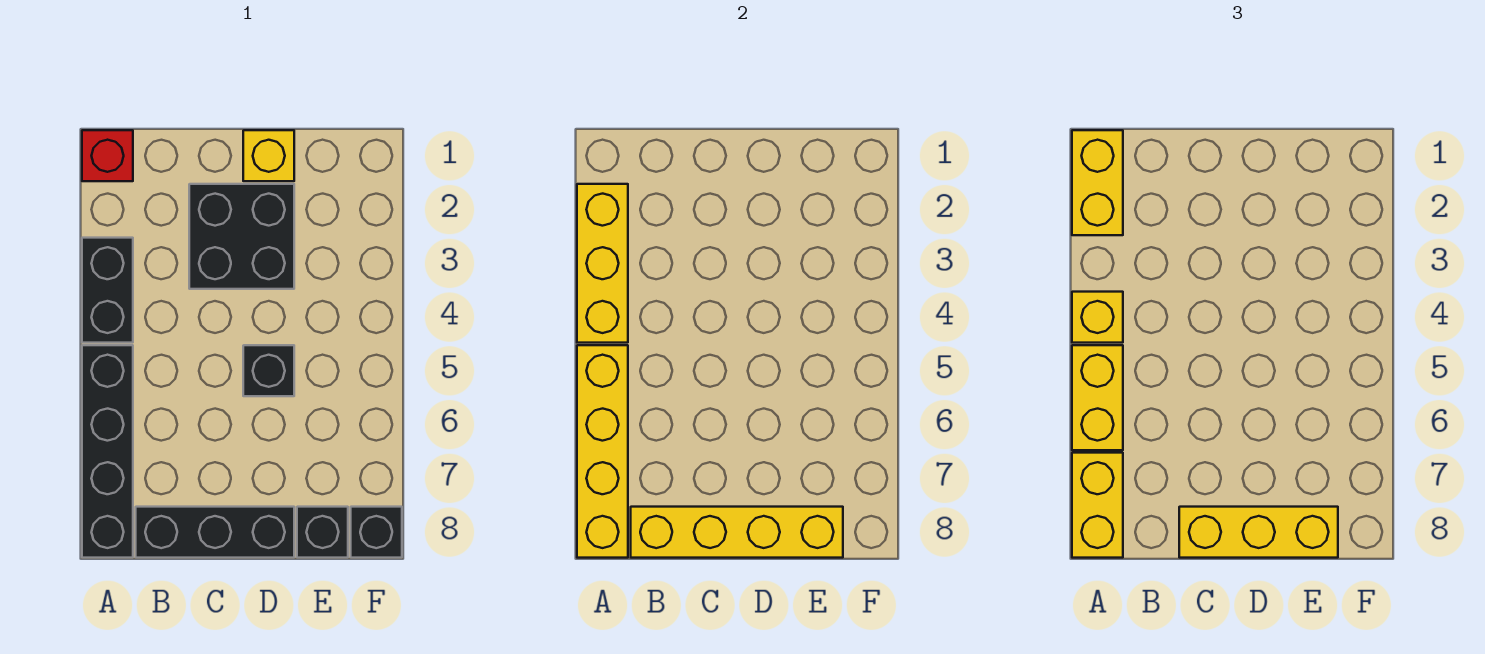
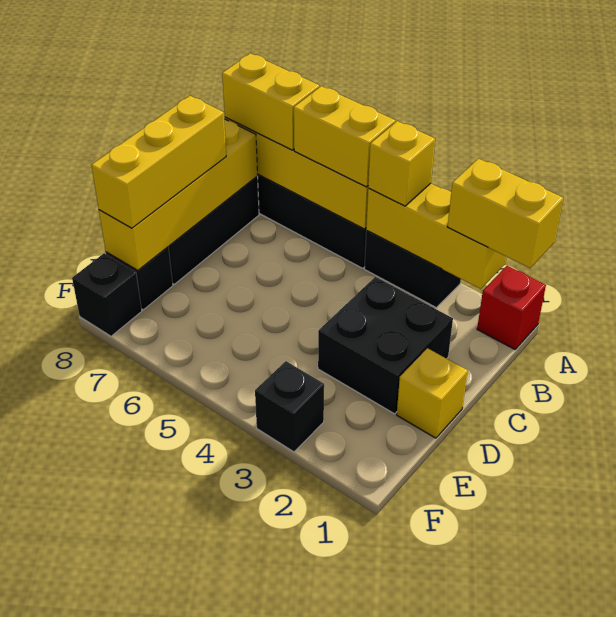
black brick D5 level 1 -> black brick F3 level 1

